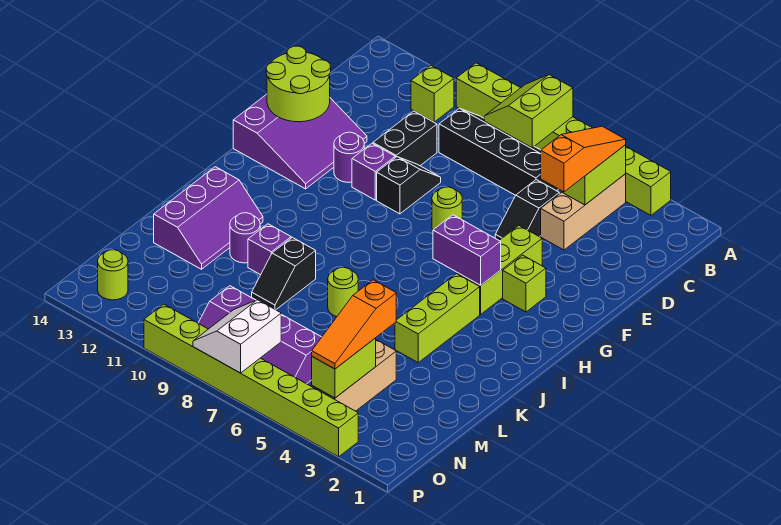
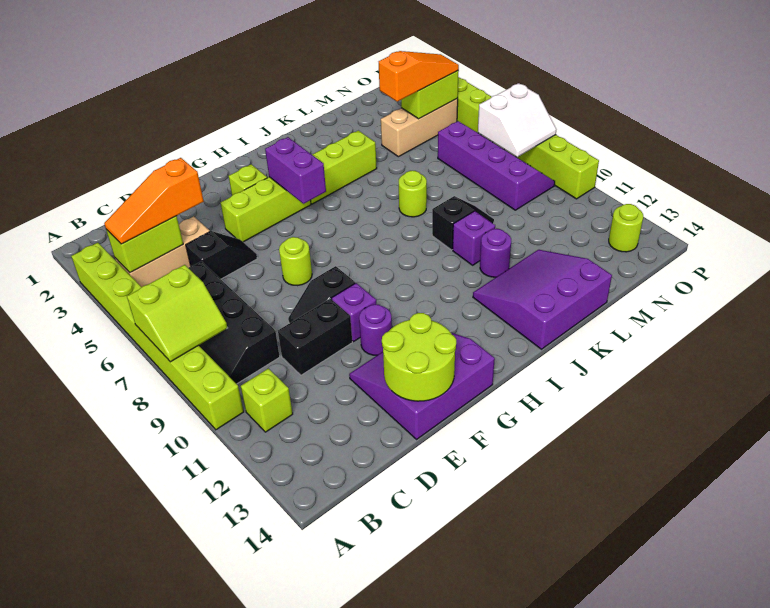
purple slope J12:L13 level 1 top 13 -> purple slope J12:L14 level 1 top 14

